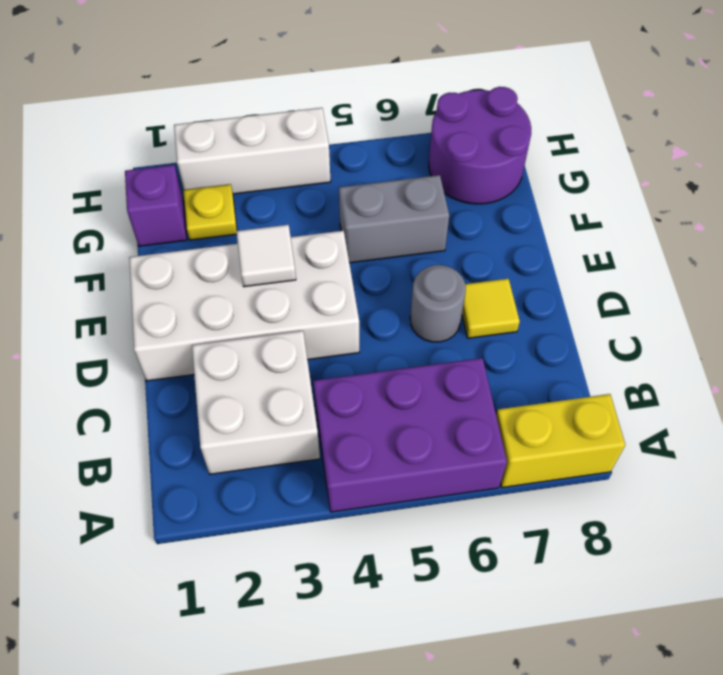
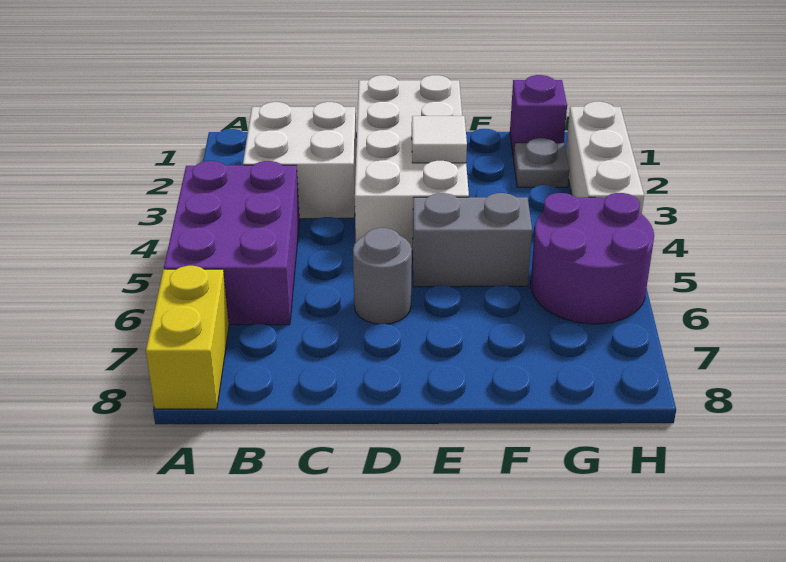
yellow tile D7 level 1 -> none
grey brick F5:F6 level 1 -> grey brick E5:F5 level 1
yellow plate G2 level 1 -> grey plate G2 level 1
purple round brick G7:H8 level 1 -> purple round brick G5:H6 level 1

